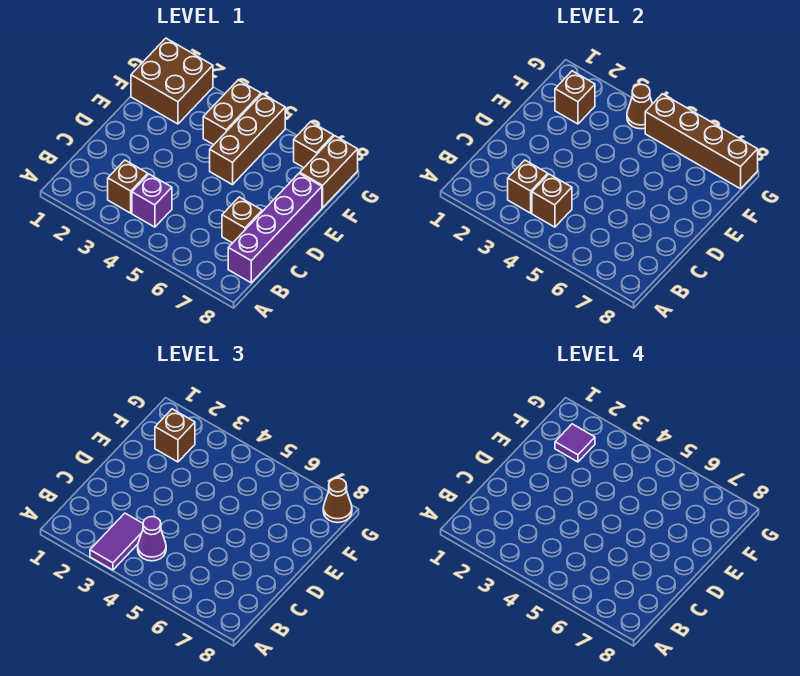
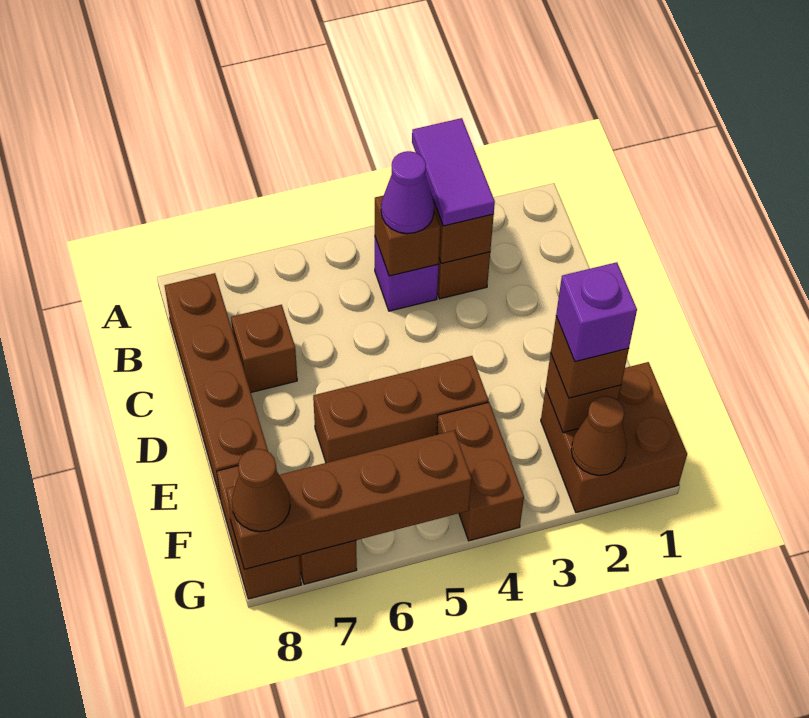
purple brick B8:E8 level 1 -> brown brick B8:E8 level 1
brown brick E5:G5 level 1 -> brown brick E4:E6 level 1
purple tile F2 level 4 -> purple brick F2 level 4
brown cone G4 level 2 -> brown cone G2 level 2

